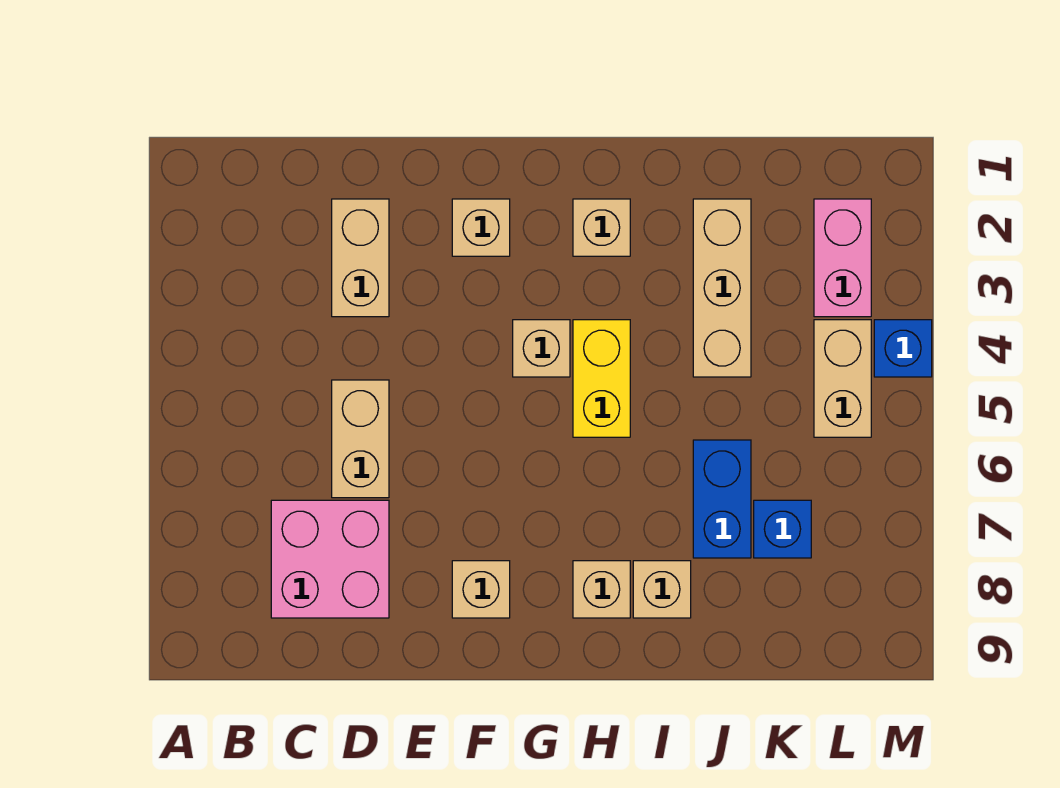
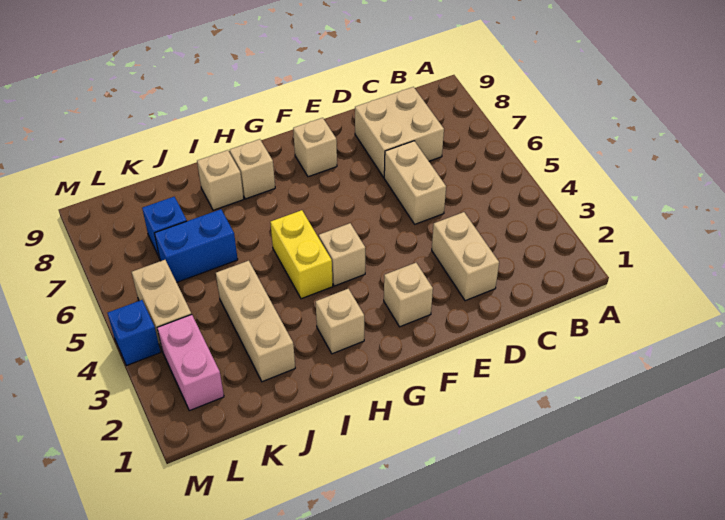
pink brick C7:D8 level 1 -> tan brick C7:D8 level 1
blue brick J6:J7 level 1 -> blue brick J6:K6 level 1

